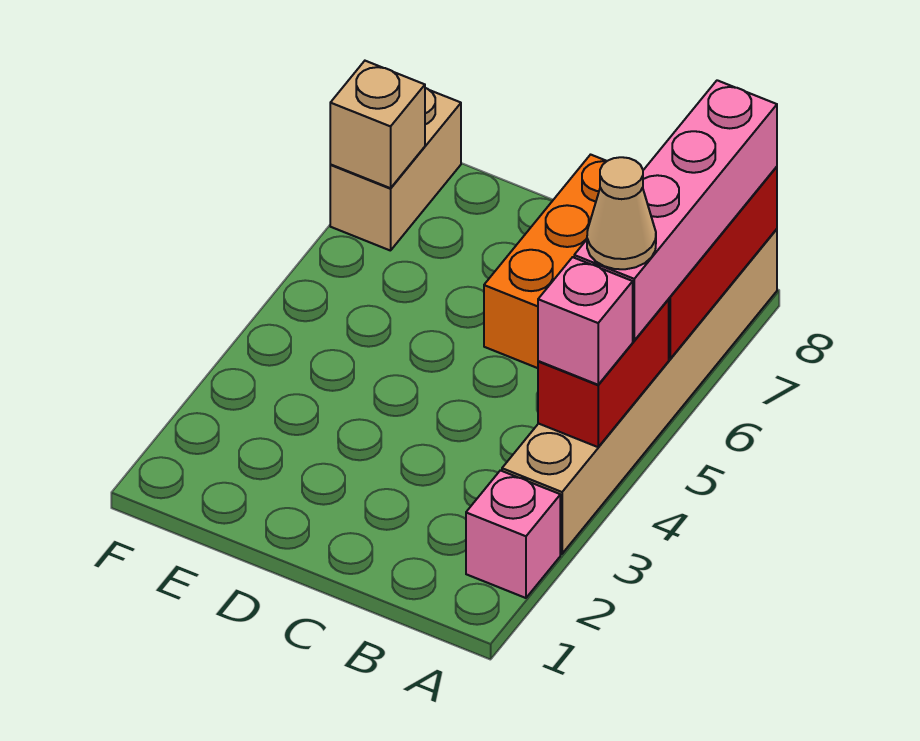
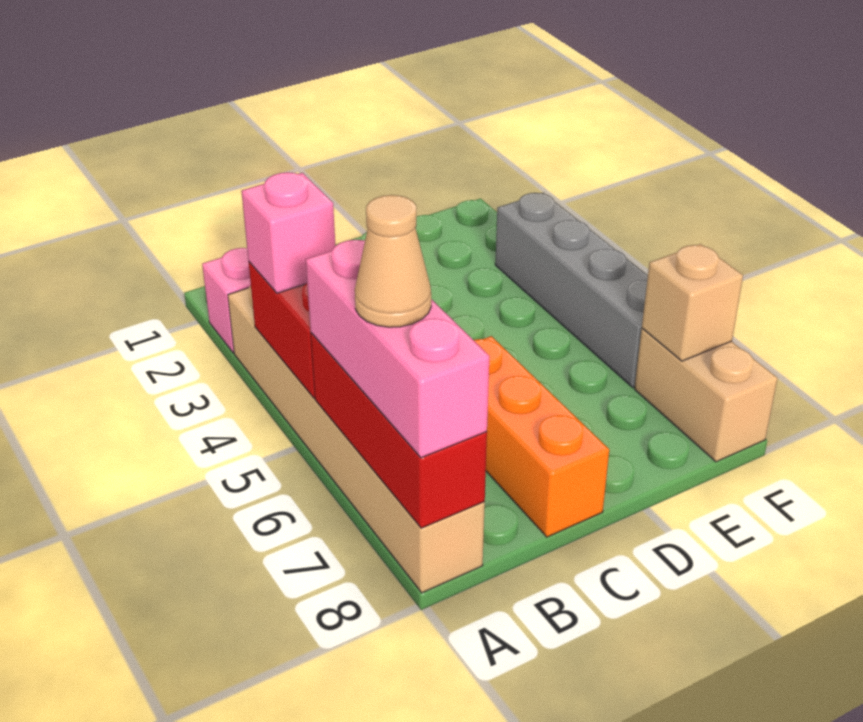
pink brick A5:A8 level 3 -> pink brick A6:A8 level 3
tan cone A5 level 4 -> tan cone A7 level 4
none -> grey brick F3:F6 level 1

